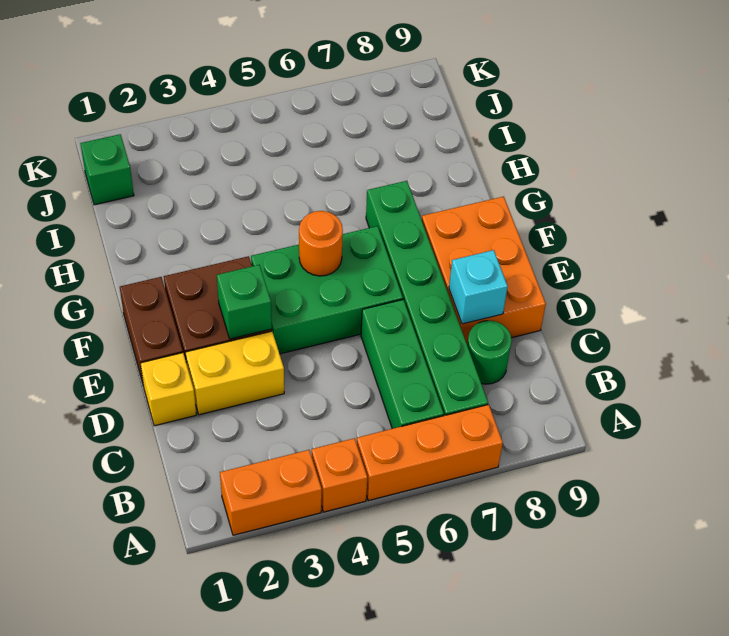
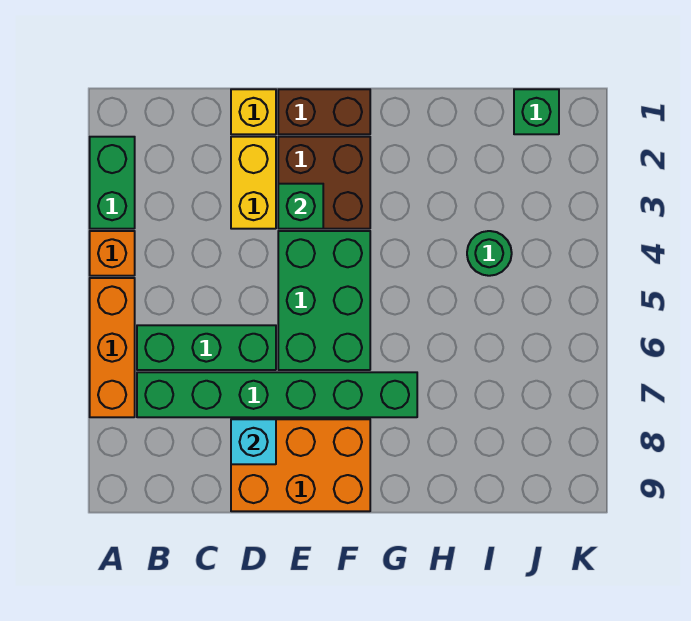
orange brick A2:A3 level 1 -> green brick A2:A3 level 1
green round brick C8 level 1 -> green round brick I4 level 1
orange round brick F5 level 2 -> none

